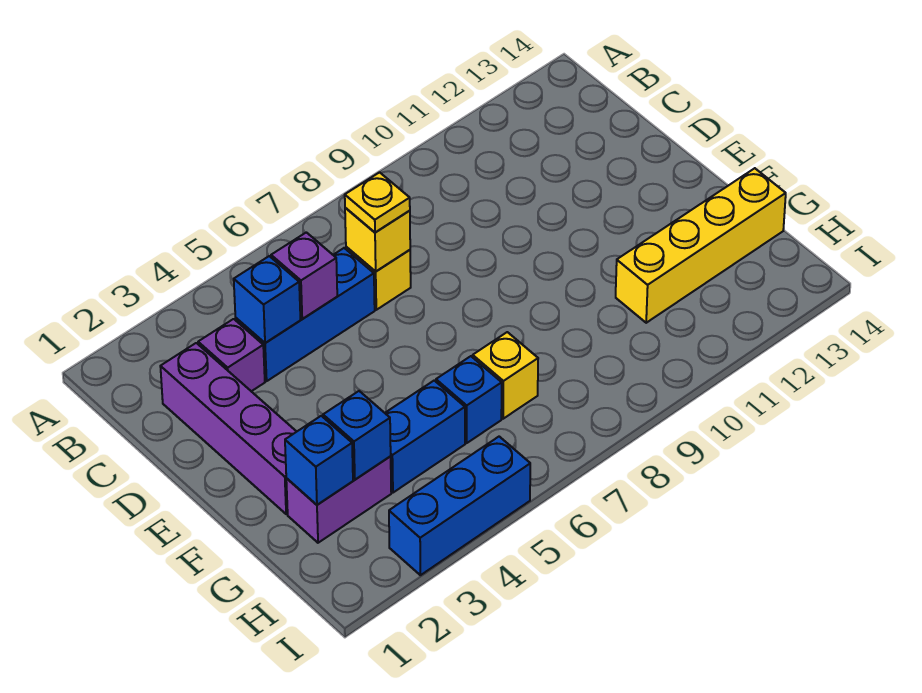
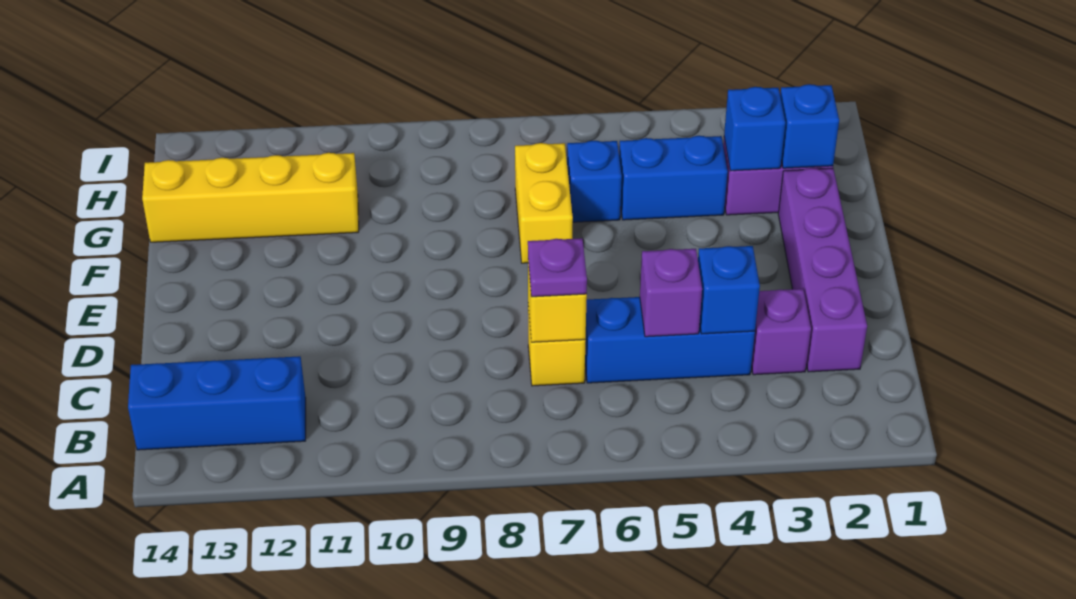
yellow plate C7 level 3 -> purple plate C7 level 3
yellow brick G7 level 1 -> yellow brick F7:G7 level 1
blue brick I3:I5 level 1 -> blue brick B12:B14 level 1

